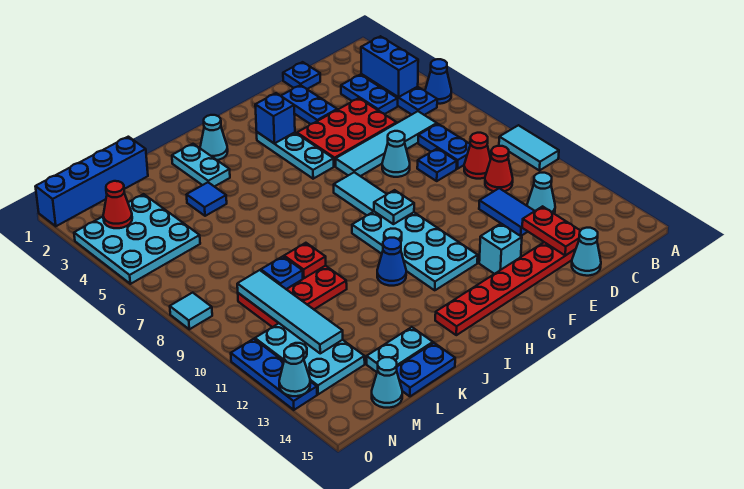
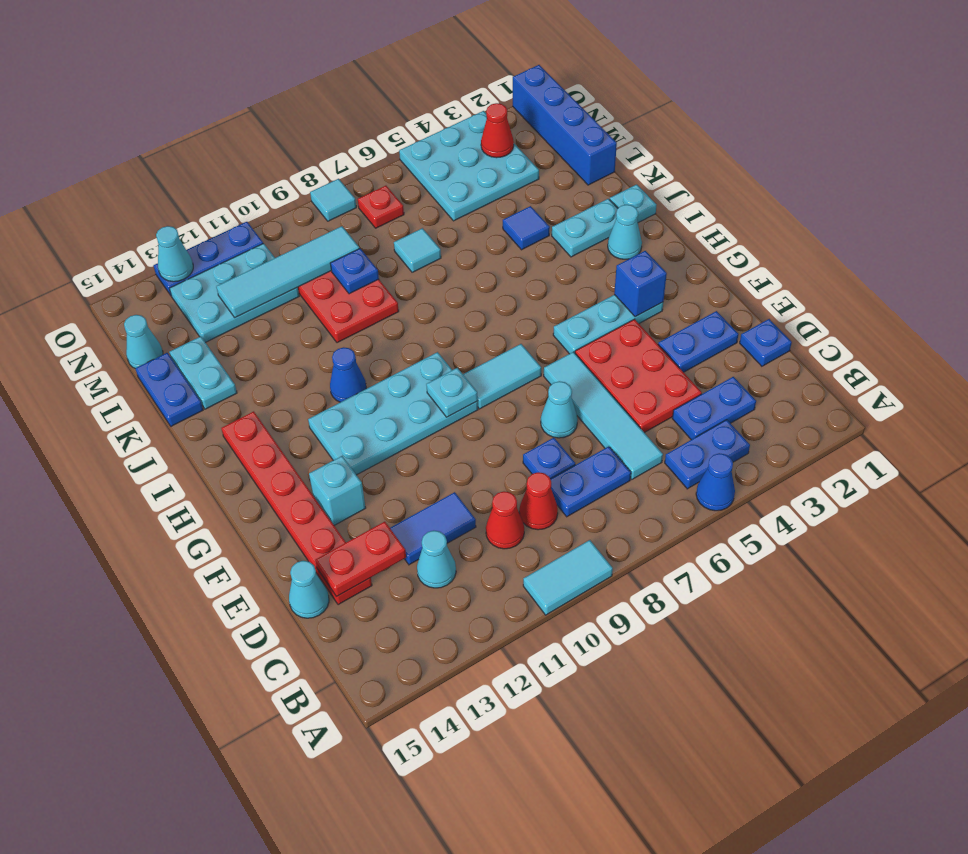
blue brick B3:B4 level 2 -> none
none -> cyan plate J1 level 1
red plate K9 level 2 -> red plate N7 level 1
none -> cyan tile L7 level 1

